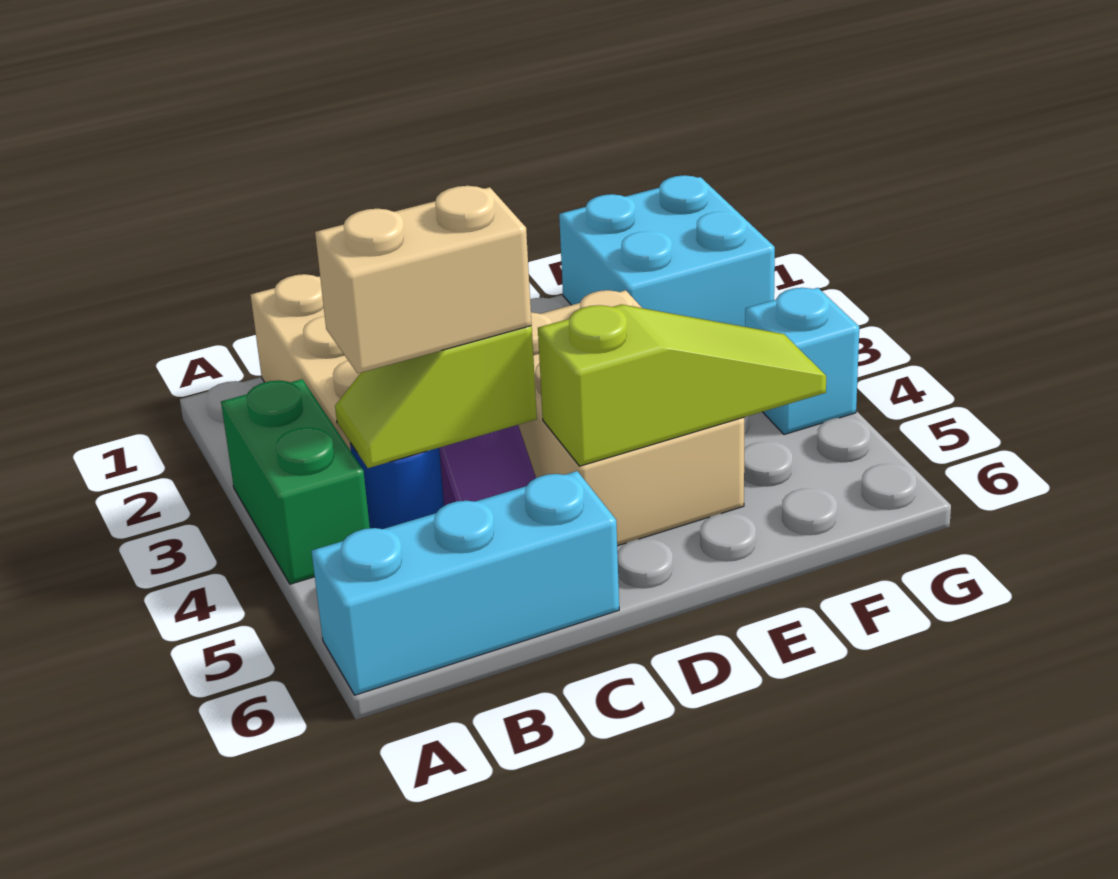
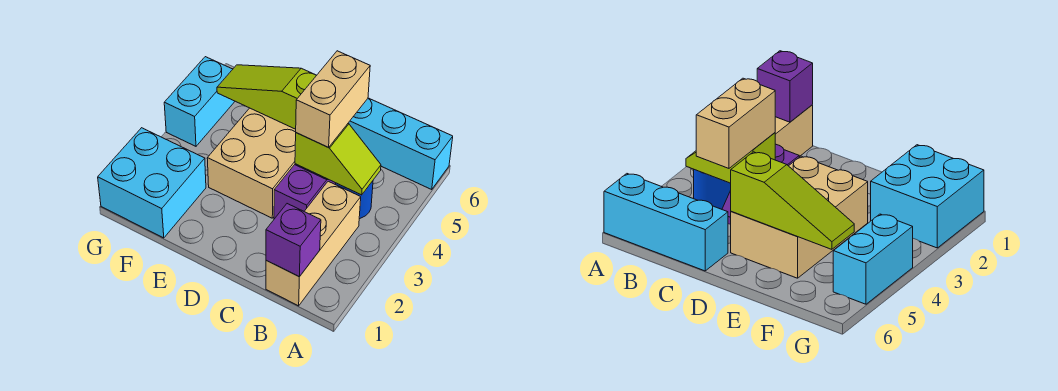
green brick A3:A4 level 1 -> none
none -> purple brick B1 level 2
tan brick B4:C4 level 3 -> tan brick C4:C5 level 3
cyan brick G4 level 1 -> cyan brick G4:G5 level 1

